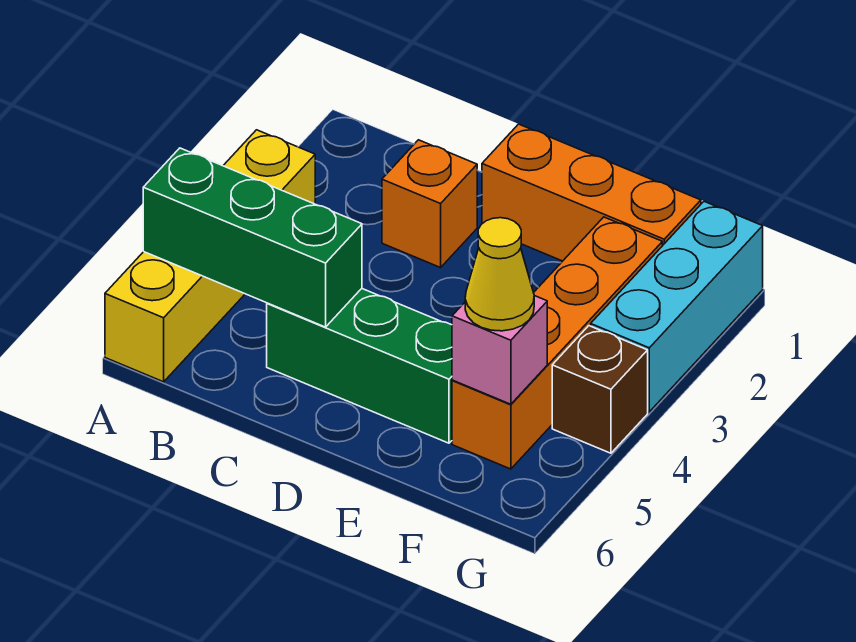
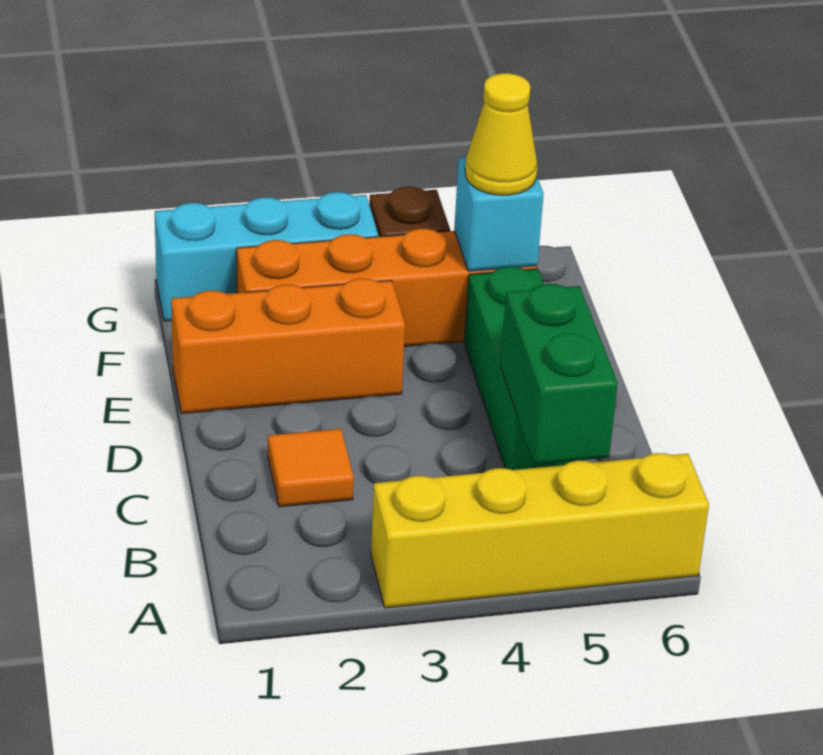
green brick A5:C5 level 2 -> green brick B5:C5 level 2
orange brick C2 level 1 -> orange tile C2 level 1
orange brick D1:F1 level 1 -> orange brick E1:E3 level 1
pink brick F5 level 2 -> cyan brick F5 level 2

